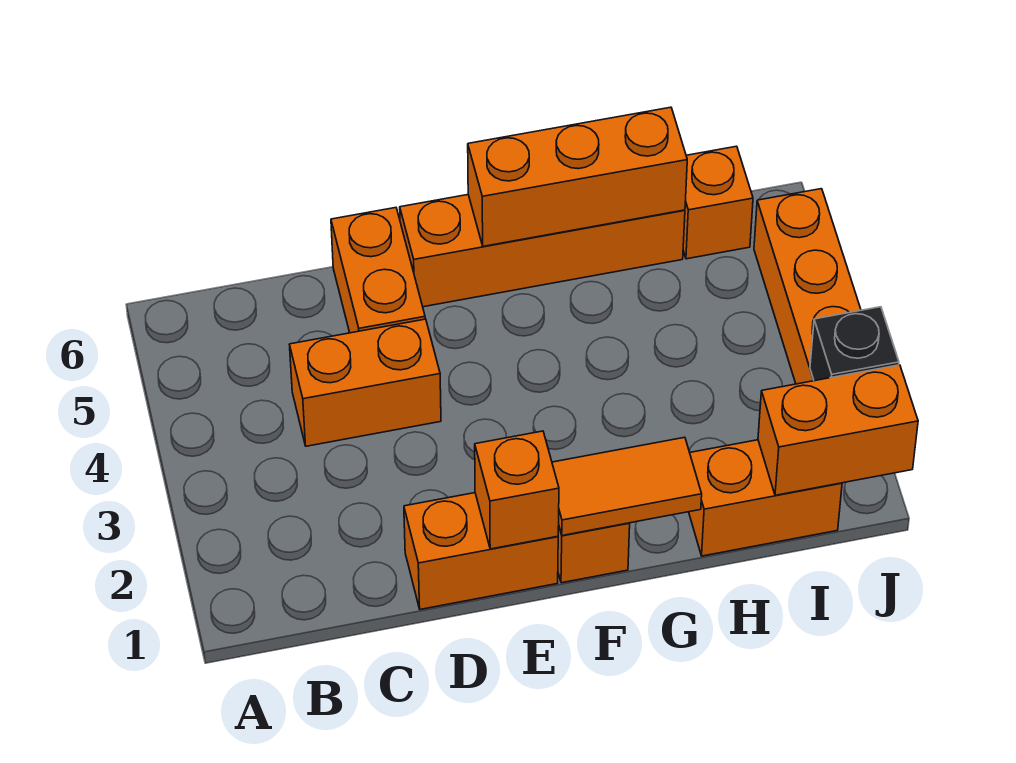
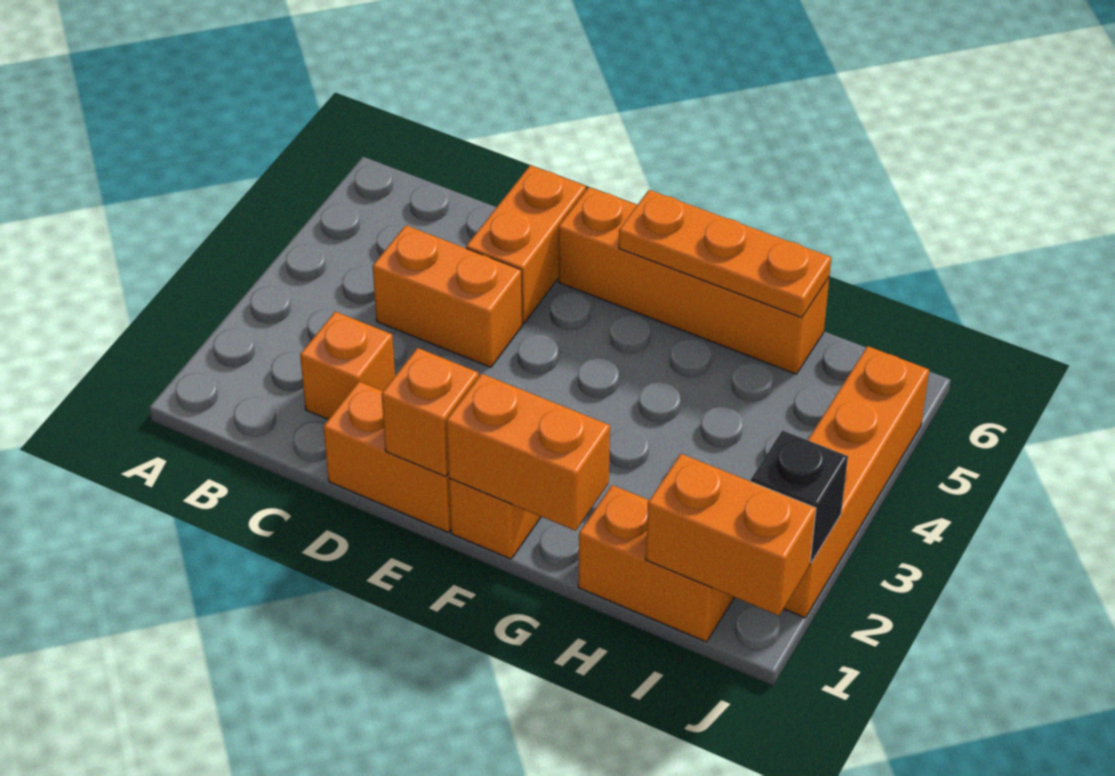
orange tile F1:G1 level 2 -> orange brick F1:G1 level 2
orange brick F6:H6 level 2 -> orange plate F6:H6 level 2
orange brick I6 level 1 -> orange brick C2 level 1

